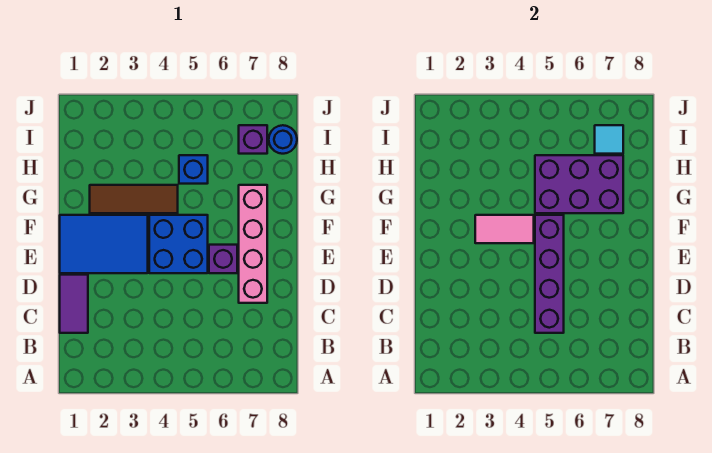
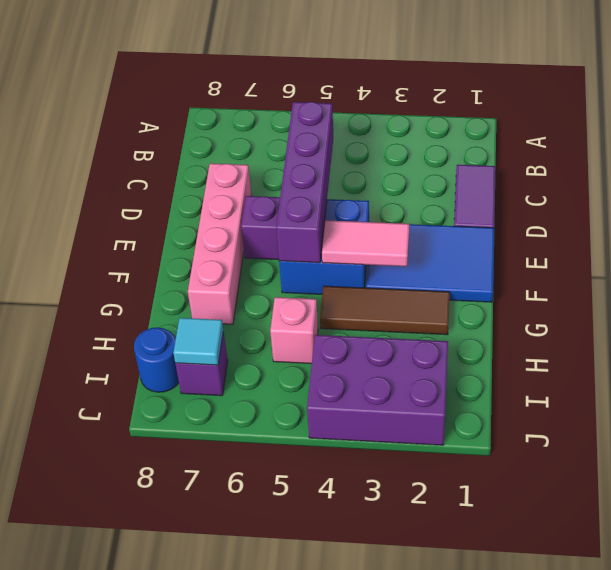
purple brick G5:H7 level 2 -> purple brick I2:J4 level 1
blue brick H5 level 1 -> pink brick H5 level 1

